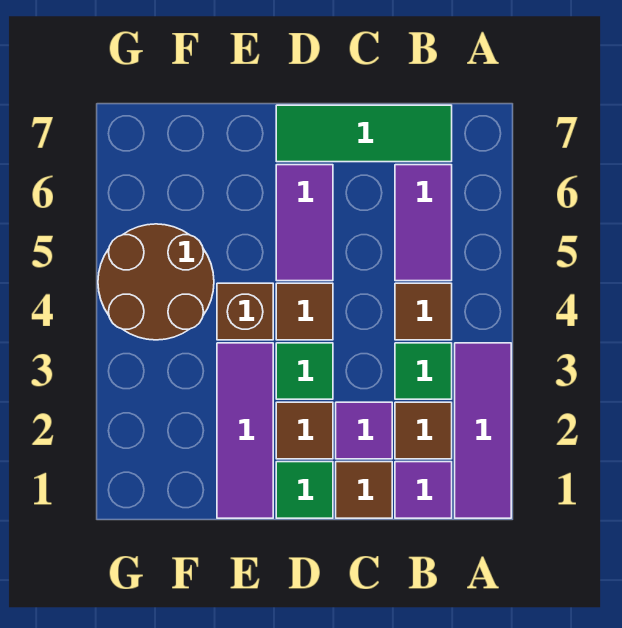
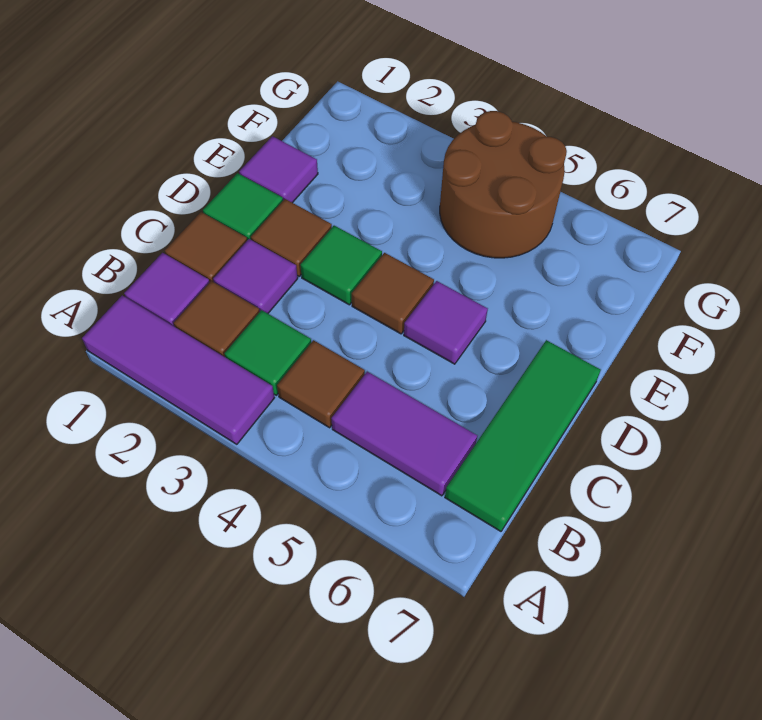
purple tile D5:D6 level 1 -> purple tile D5 level 1
purple tile E1:E3 level 1 -> purple tile E1 level 1
brown brick E4 level 1 -> none

